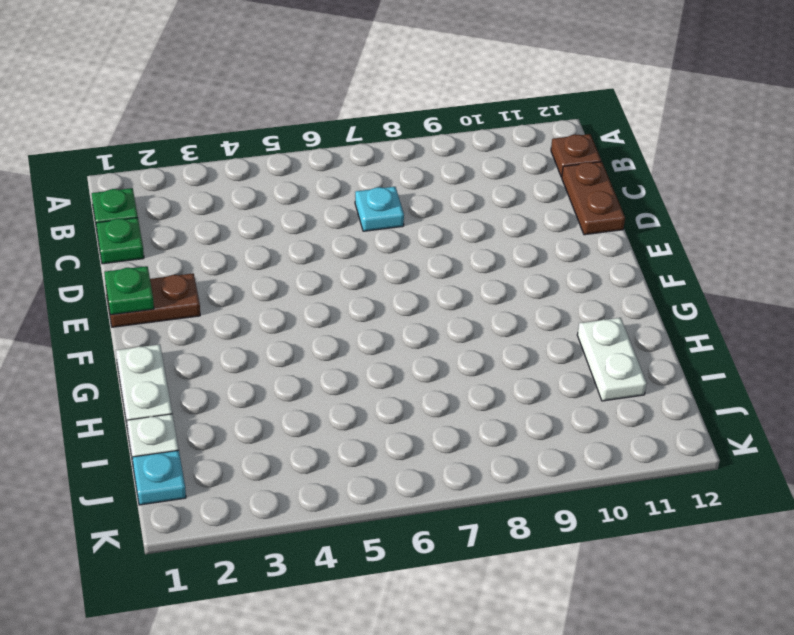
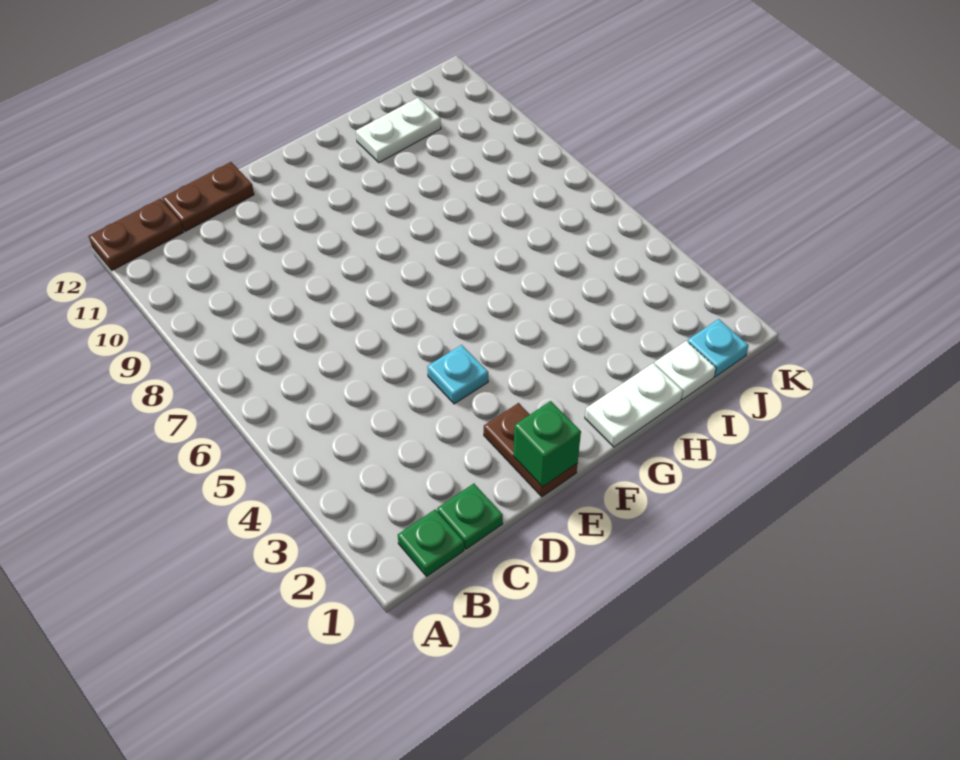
brown plate B12 level 1 -> brown plate A12:B12 level 1
cyan plate C7 level 1 -> cyan plate E4 level 1
green plate E1 level 2 -> green brick E1 level 2

